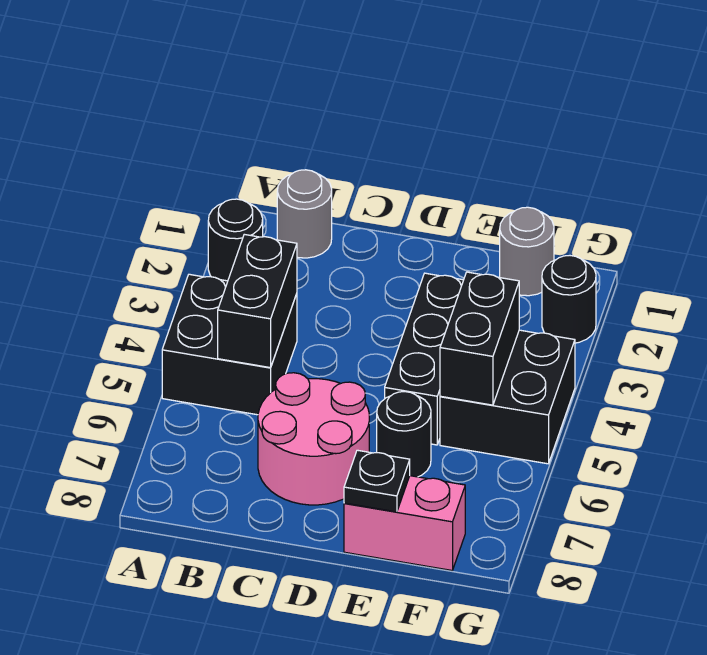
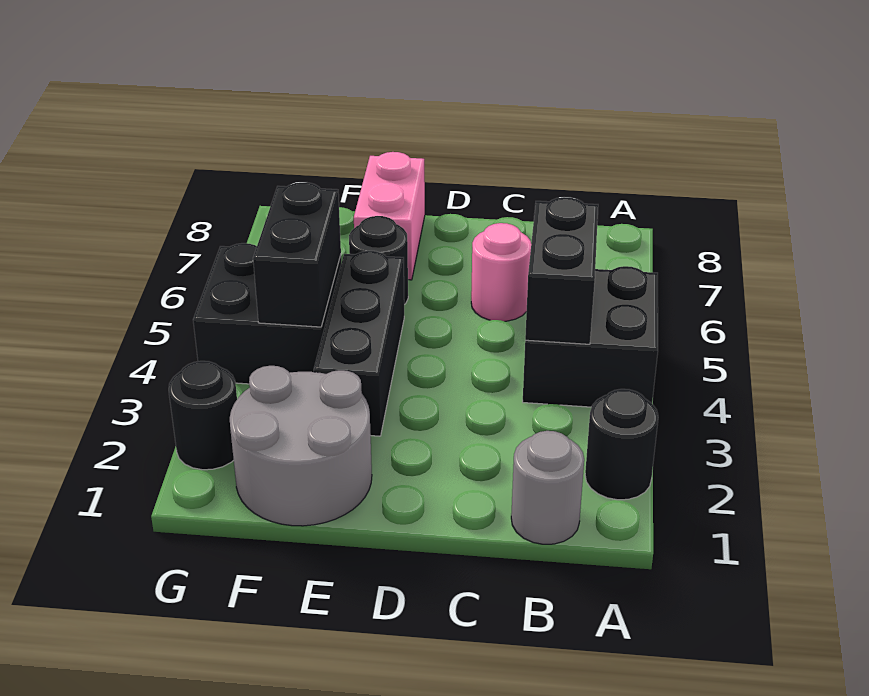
pink round brick C6:D7 level 1 -> pink round brick C6 level 1
pink brick E8:F8 level 1 -> pink brick E7:E8 level 1
black plate E8 level 2 -> none
grey round brick F1 level 1 -> grey round brick E1:F2 level 1

